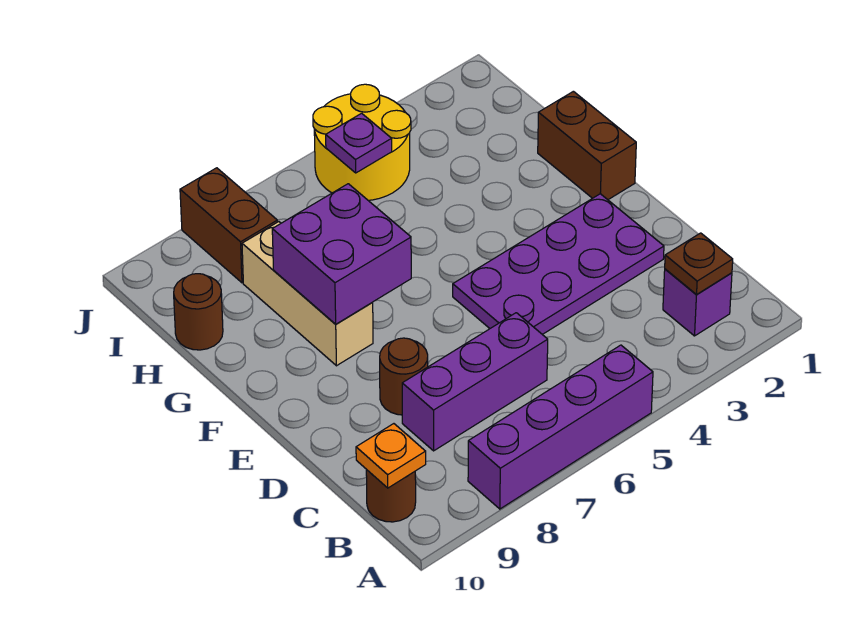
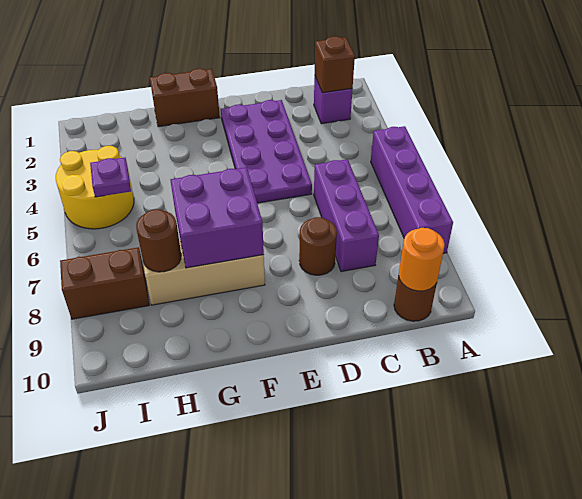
brown plate B2 level 2 -> brown brick B2 level 2
orange plate B10 level 2 -> orange round brick B10 level 2
brown round brick H10 level 1 -> brown round brick H8 level 2

